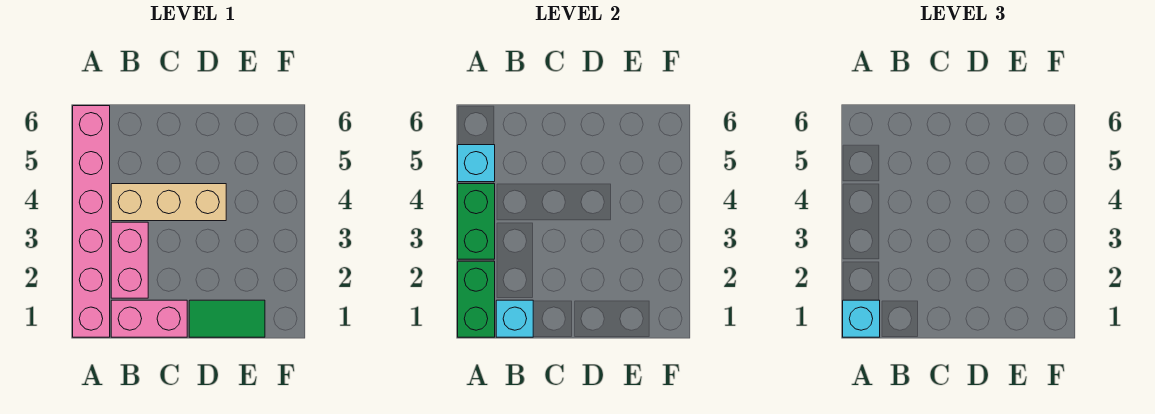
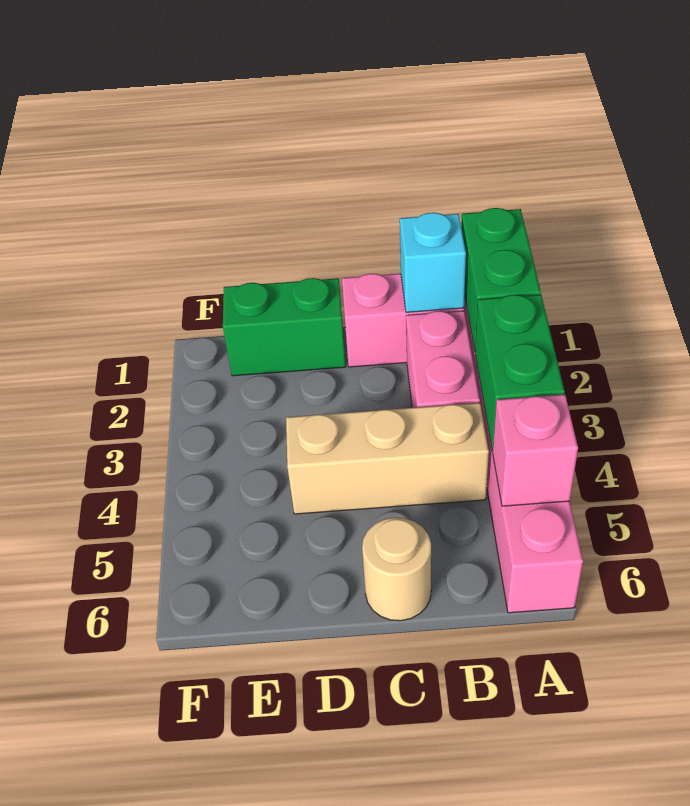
cyan brick A1 level 3 -> none
cyan brick A5 level 2 -> pink brick A5 level 2
none -> tan round brick C6 level 1
green tile D1:E1 level 1 -> green brick D1:E1 level 1

